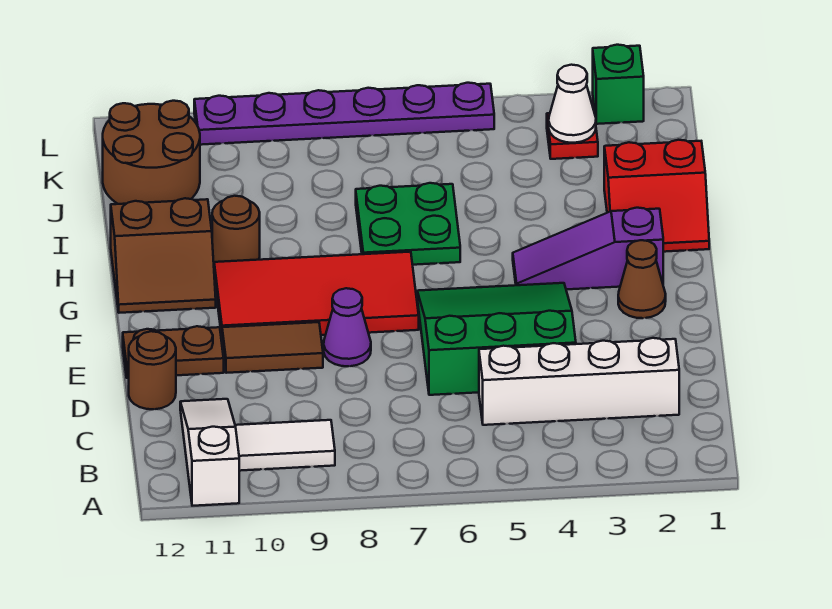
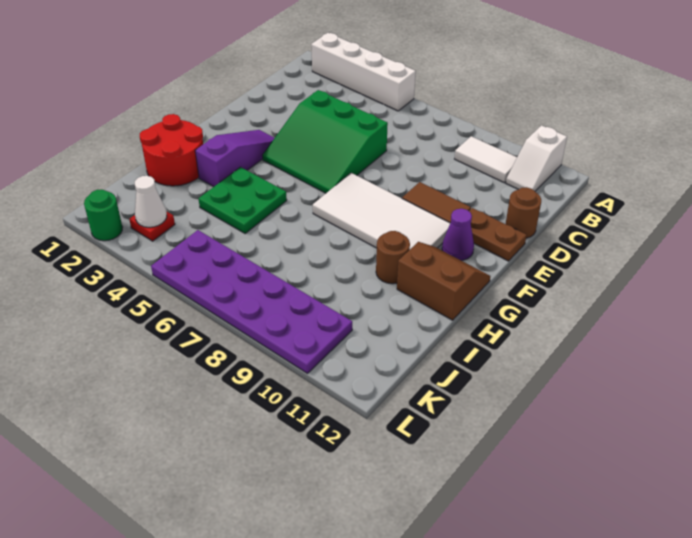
white slope A11:C11 level 1 top A -> white slope A11:B11 level 1 top A
white brick C2:C5 level 1 -> white brick A2:A5 level 1
purple cone E8 level 1 -> purple cone F11 level 1
brown cone F2 level 1 -> none
red tile F7:G10 level 1 -> white tile F7:G10 level 1
purple slope G2:G4 level 1 top 2 -> purple slope F3:H3 level 1 top H
red slope H1:I2 level 1 top I -> red round brick H1:I2 level 1
green plate H6:I7 level 1 -> green plate H4:I5 level 1
brown round brick J11:K12 level 1 -> none
green brick L2 level 1 -> green round brick L2 level 1
purple plate L5:L10 level 1 -> purple plate K5:L10 level 1

